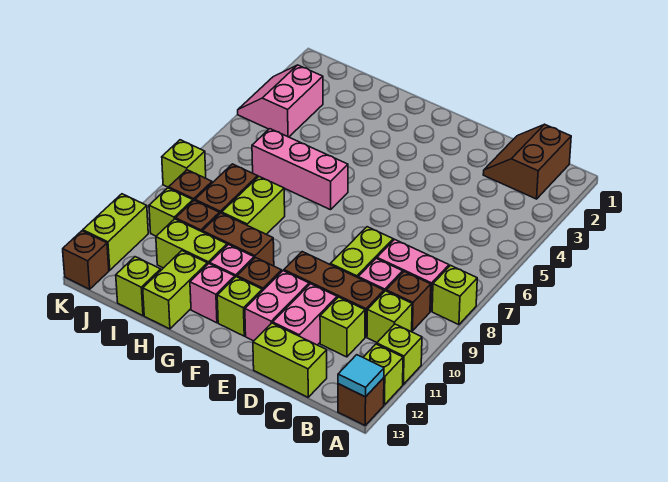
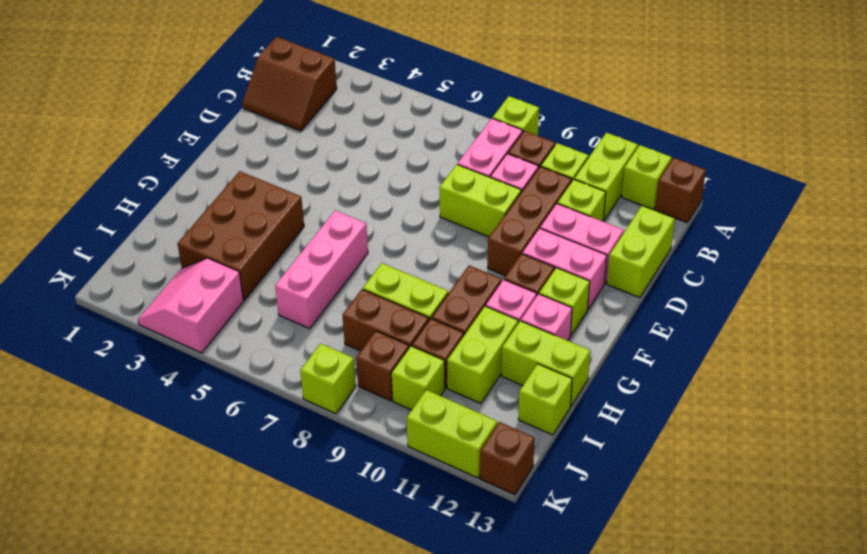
lime brick A11 level 1 -> lime brick A11:B11 level 1
cyan tile A13 level 2 -> none
none -> brown brick G3:I4 level 1
pink slope J3:K4 level 1 top J -> pink slope J3:K4 level 1 top 4

